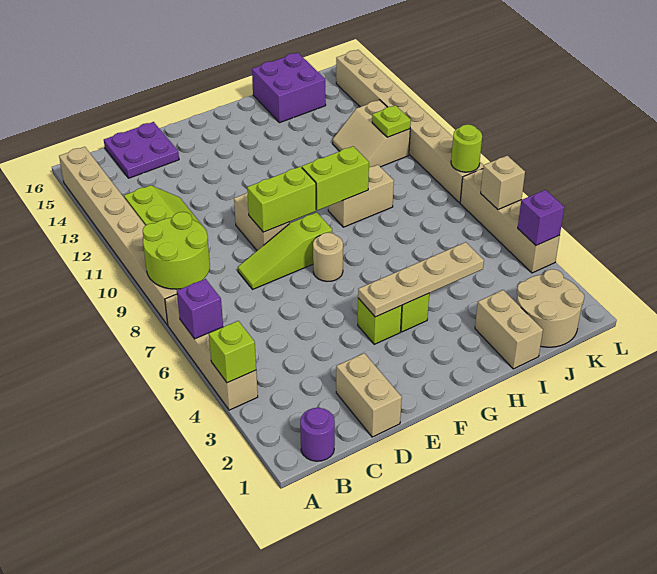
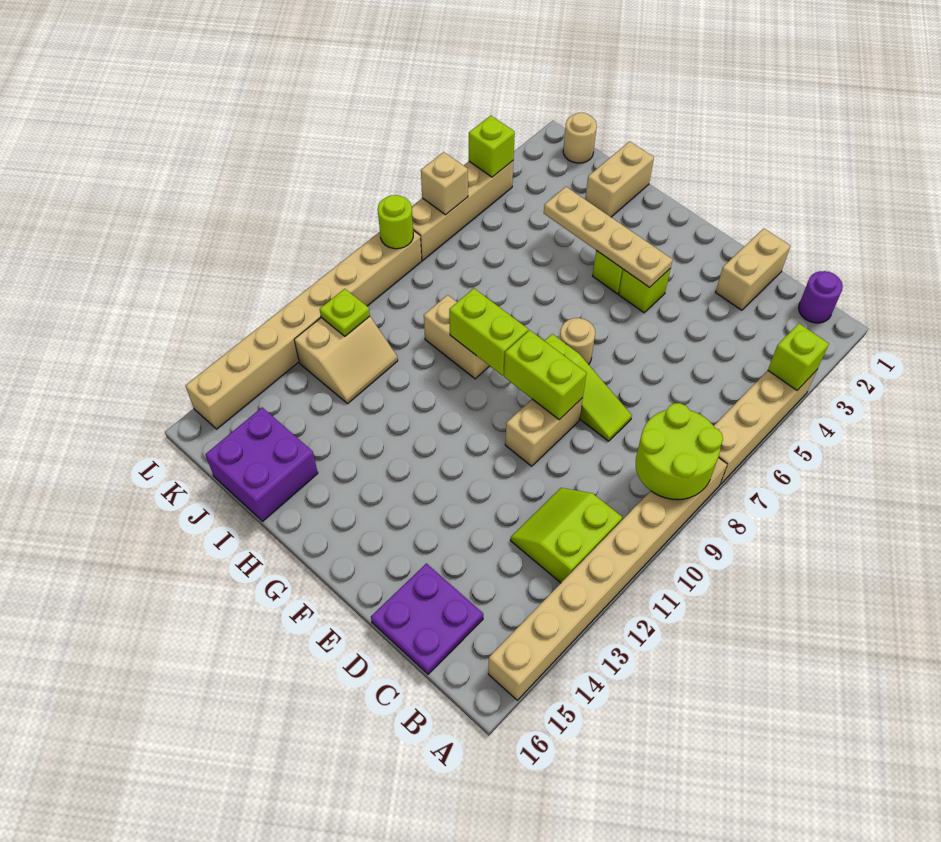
purple brick A6 level 2 -> none
tan round brick J1:K2 level 1 -> tan round brick K1 level 1
purple brick L4 level 2 -> lime brick L4 level 2

